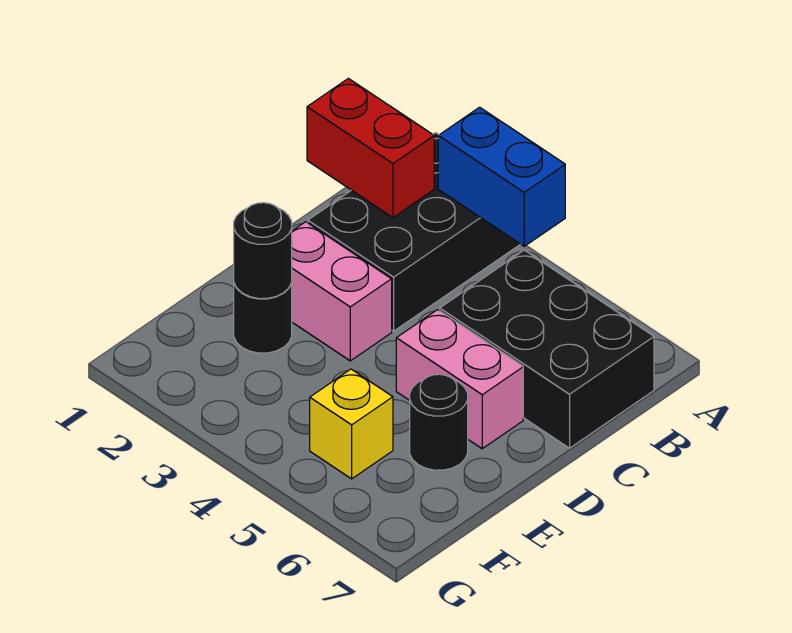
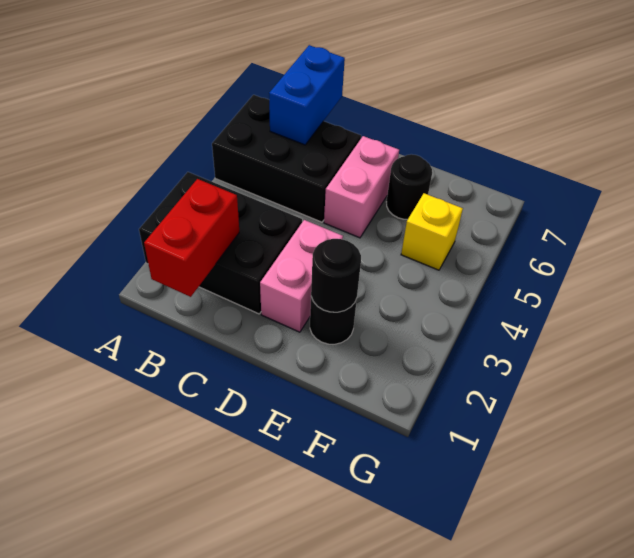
blue brick A3:A4 level 2 -> blue brick B6:B7 level 2
black brick B5:C7 level 1 -> black brick A5:C6 level 1

